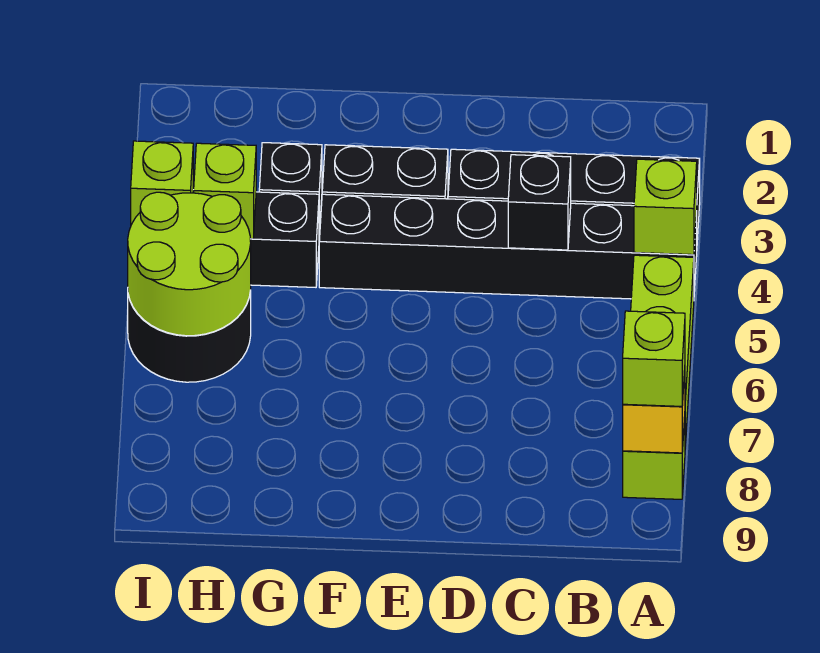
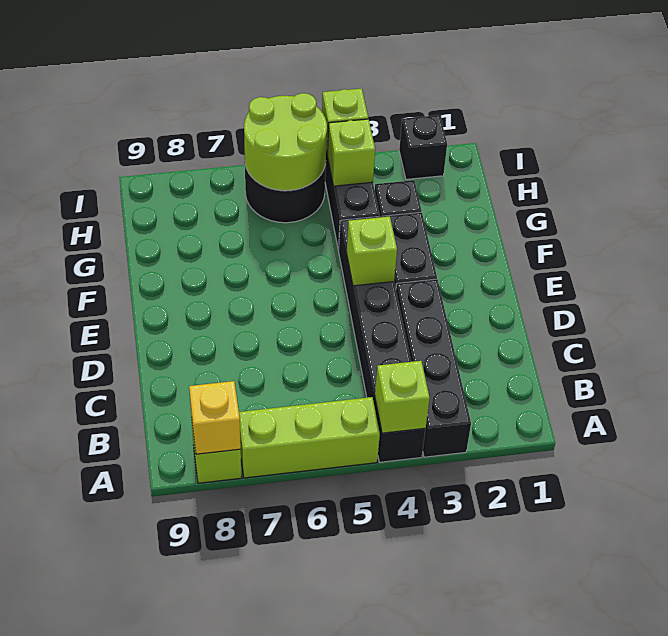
lime brick A8 level 3 -> lime brick E4 level 2
black brick C4 level 2 -> black brick I2 level 1

